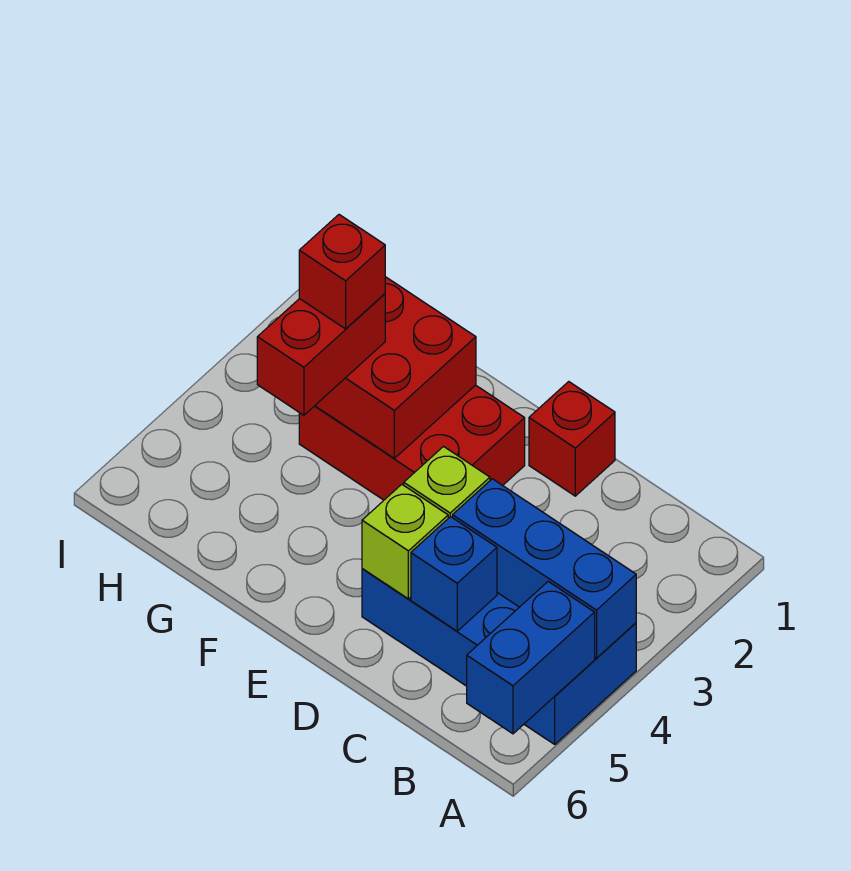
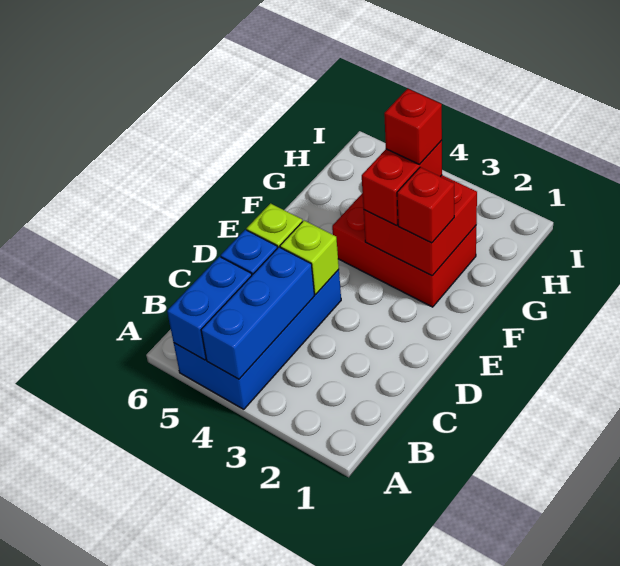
blue brick A5:A6 level 2 -> blue brick A5:B5 level 2
red brick D1 level 1 -> red brick F2 level 3
red brick E2:G3 level 1 -> red brick F2:G4 level 1
red brick G3:G4 level 3 -> red brick F3:G3 level 3

